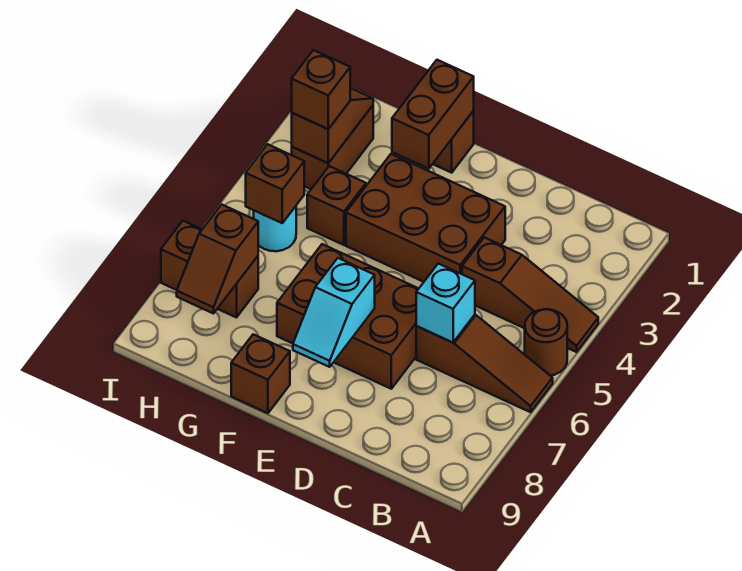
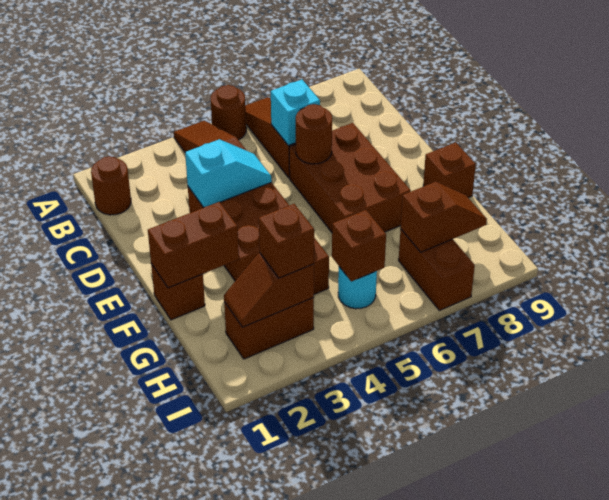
none -> brown round brick B1 level 1
none -> brown round brick D6 level 2
cyan slope E7:E8 level 2 top 7 -> cyan slope D3:D4 level 2 top 3

